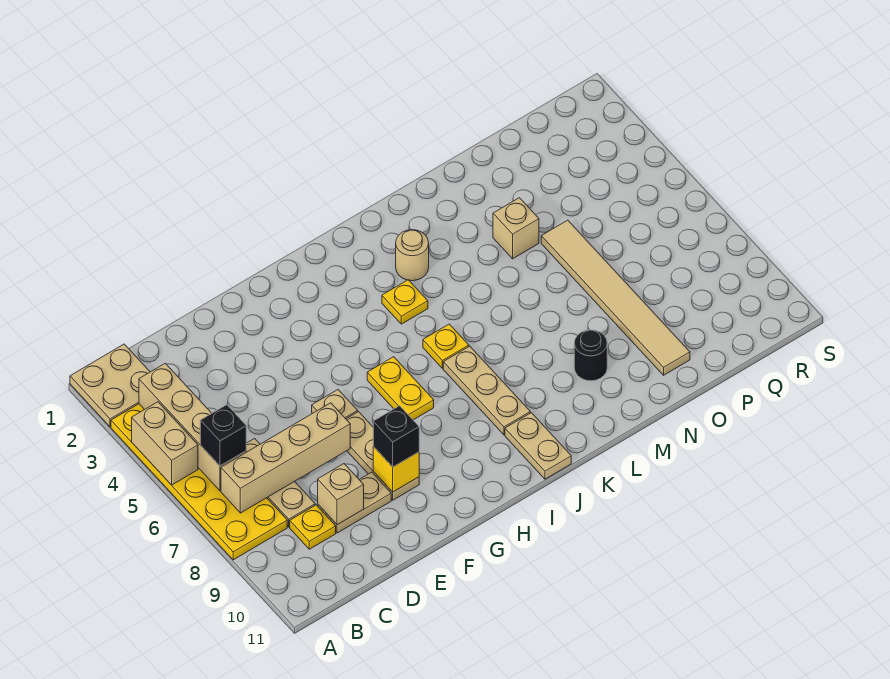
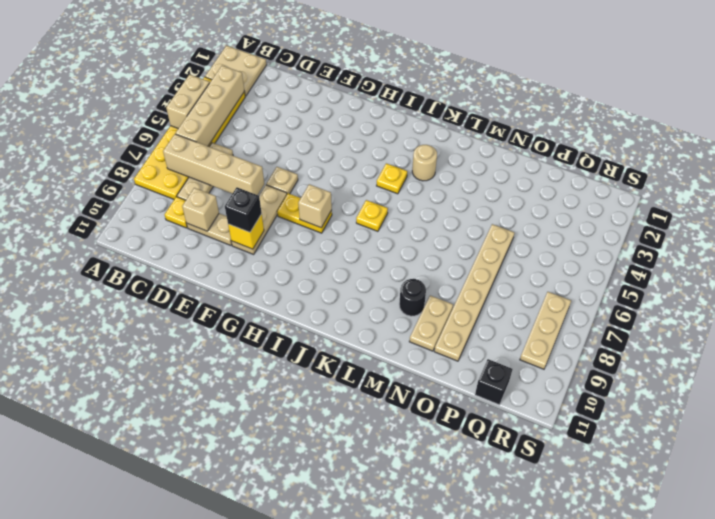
black brick B6 level 3 -> black brick Q11 level 1
yellow plate H6:H7 level 1 -> yellow plate G7:H7 level 1
tan plate J7:J9 level 1 -> tan plate R7:R9 level 1
tan plate J10:J11 level 1 -> tan plate N9:N10 level 1
tan brick N4 level 1 -> tan brick H7 level 2
tan tile O5:O10 level 1 -> tan plate O5:O10 level 1

